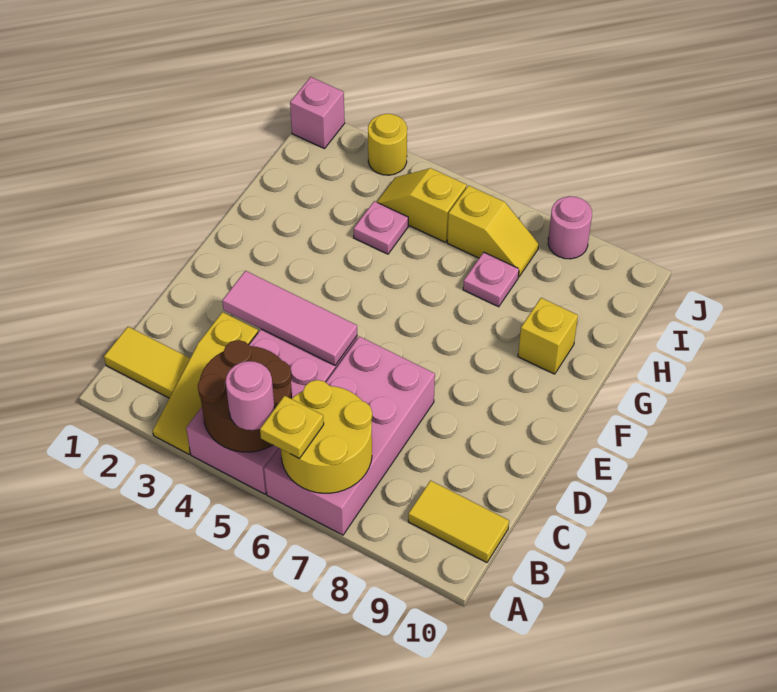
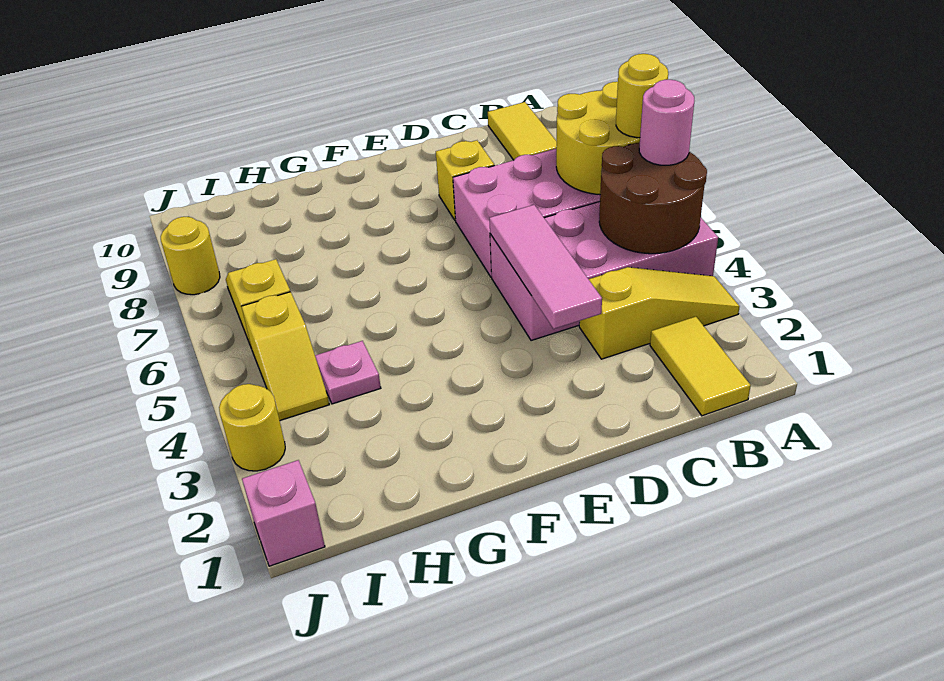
yellow plate A6 level 3 -> yellow round brick A6 level 3
yellow brick G9 level 1 -> yellow brick D8 level 1
pink plate H7 level 1 -> none
pink round brick J8 level 1 -> yellow round brick J8 level 1

